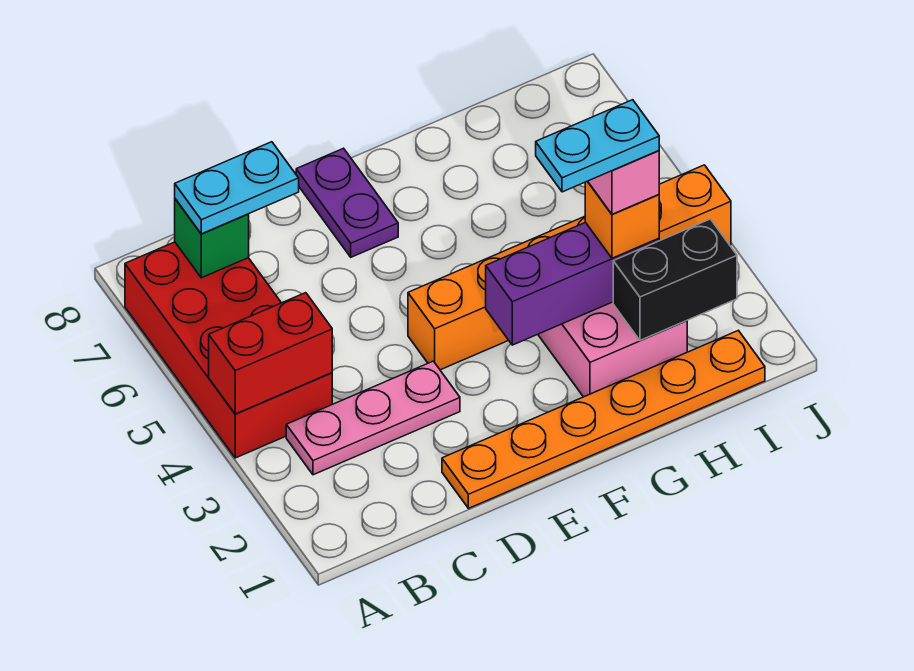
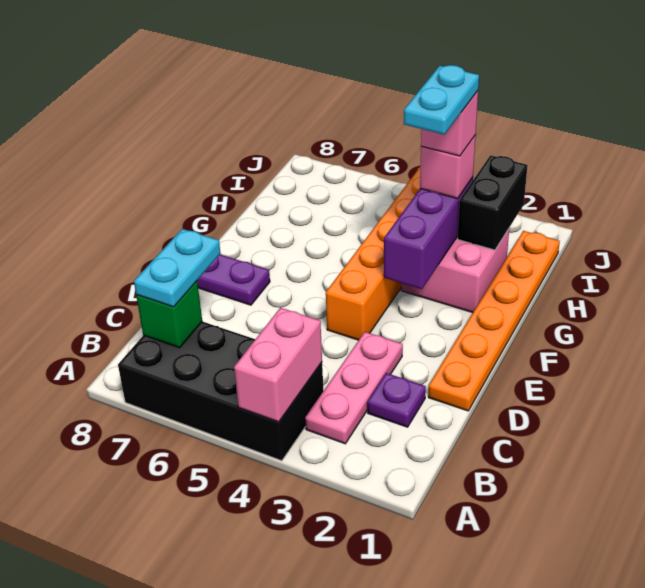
red brick A4:B7 level 1 -> black brick A4:B7 level 1
red brick A4:B4 level 2 -> pink brick A4:B4 level 2
none -> purple plate C2 level 1
orange brick H3 level 3 -> pink brick H3 level 3

